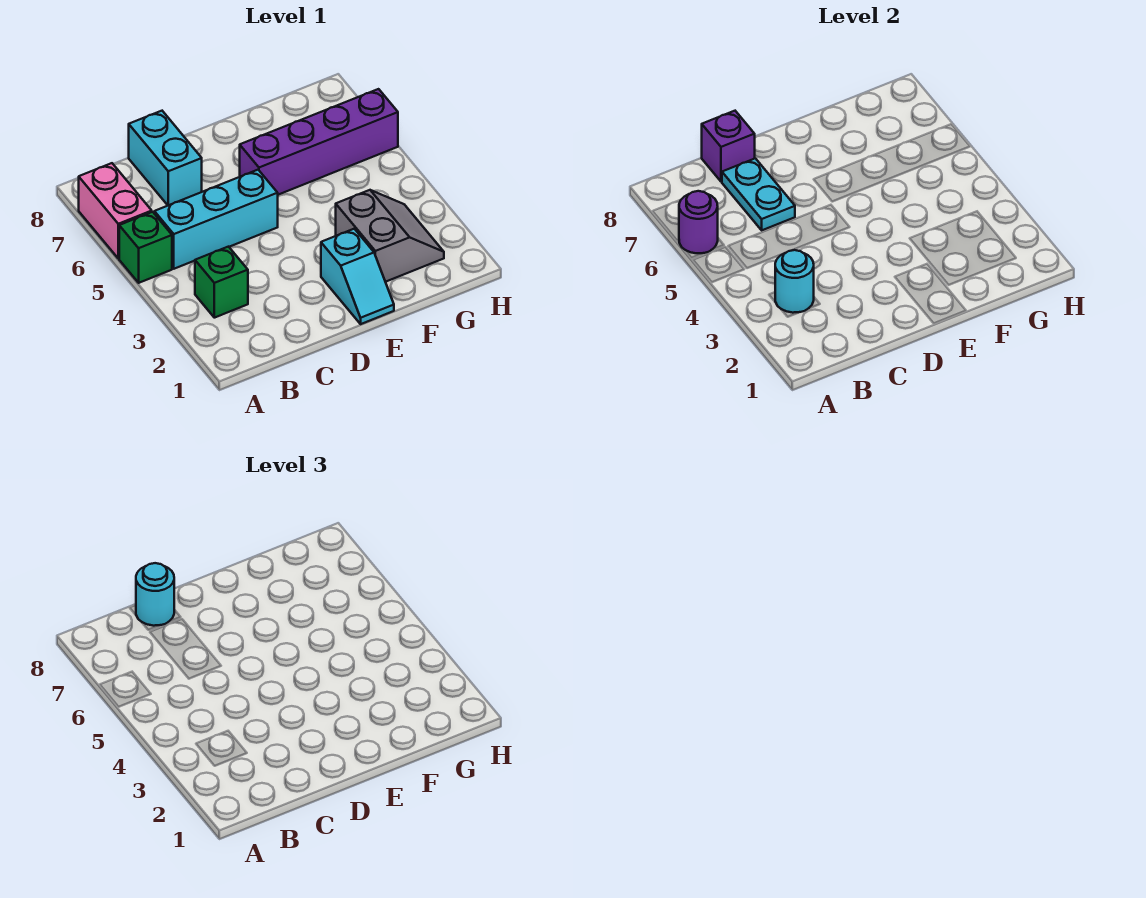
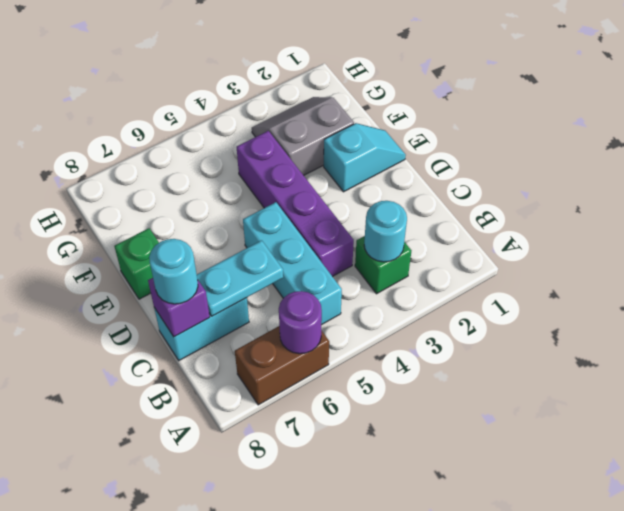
green brick A5 level 1 -> green brick E8 level 1
pink brick A6:A7 level 1 -> brown brick A6:A7 level 1
purple brick E6:H6 level 1 -> purple brick C4:F4 level 1

